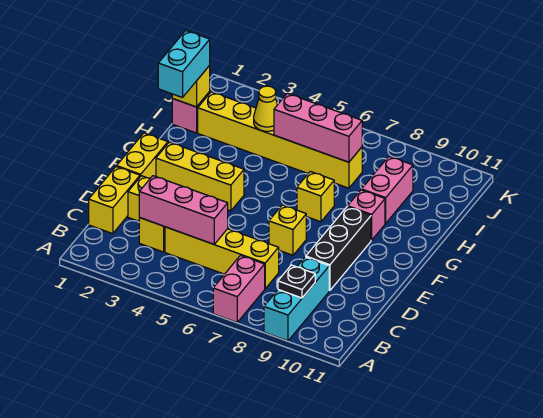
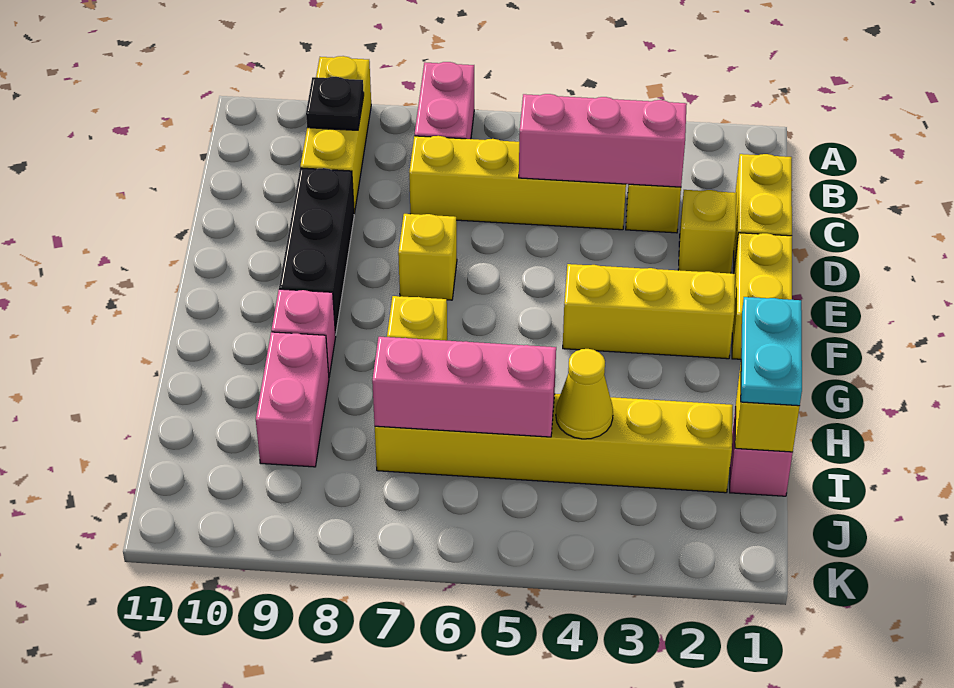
cyan brick A9:C9 level 1 -> yellow brick A9:C9 level 1
cyan brick H1:I1 level 3 -> cyan plate H1:I1 level 3

